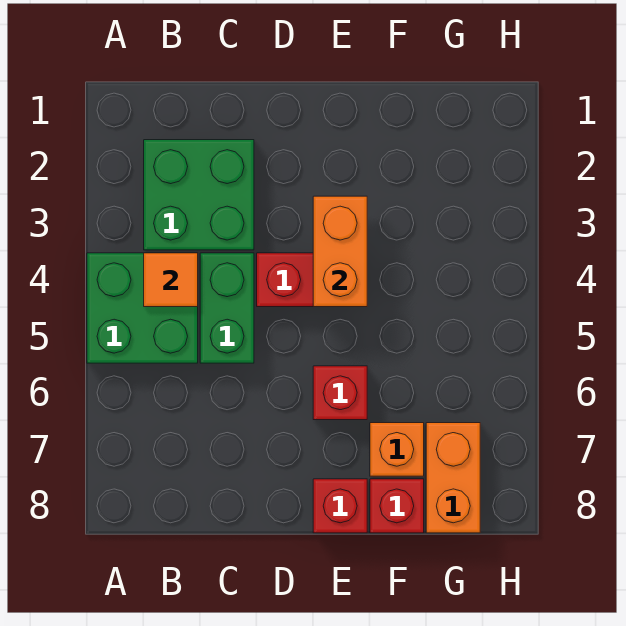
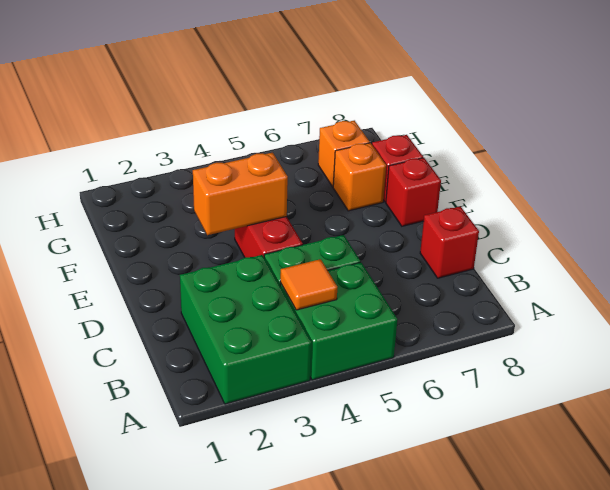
green brick B2:C3 level 1 -> green brick A2:C3 level 1
red brick E6 level 1 -> red brick C8 level 1
orange brick G7:G8 level 1 -> orange brick G7 level 1

